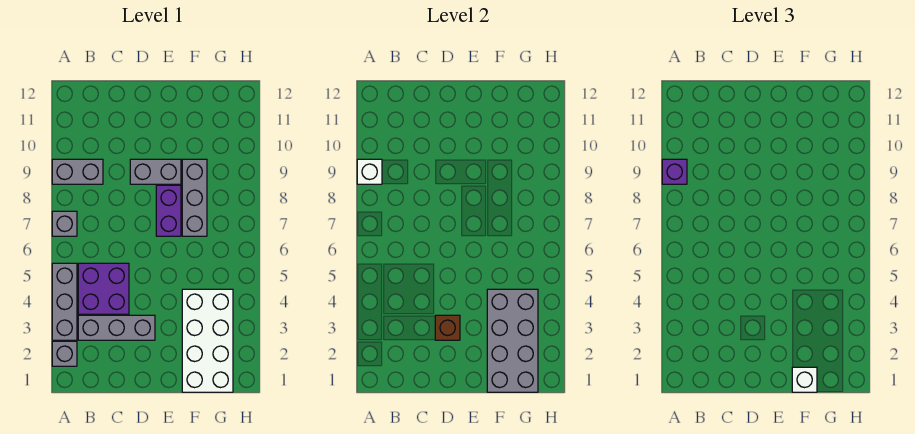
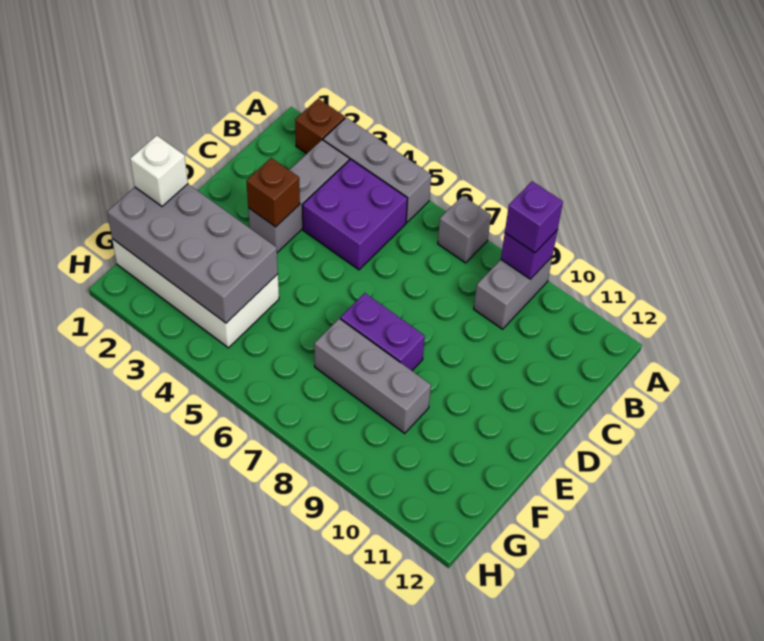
grey brick A2 level 1 -> brown brick A2 level 1
white brick A9 level 2 -> purple brick A9 level 2
grey brick D9:E9 level 1 -> none

